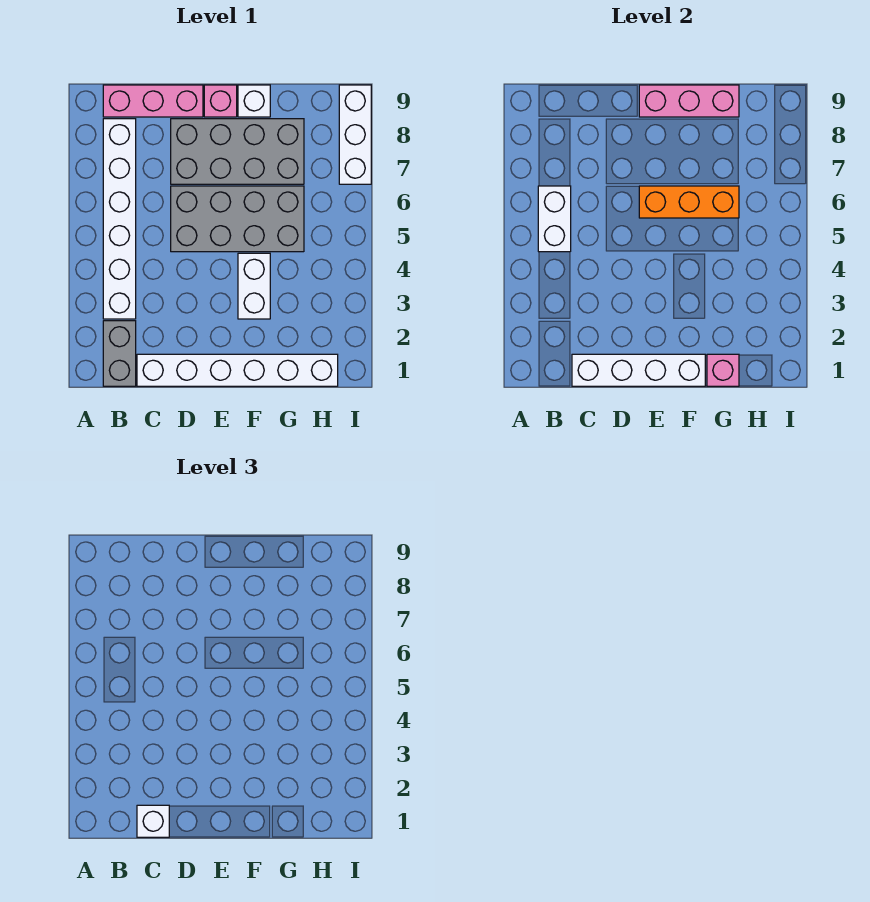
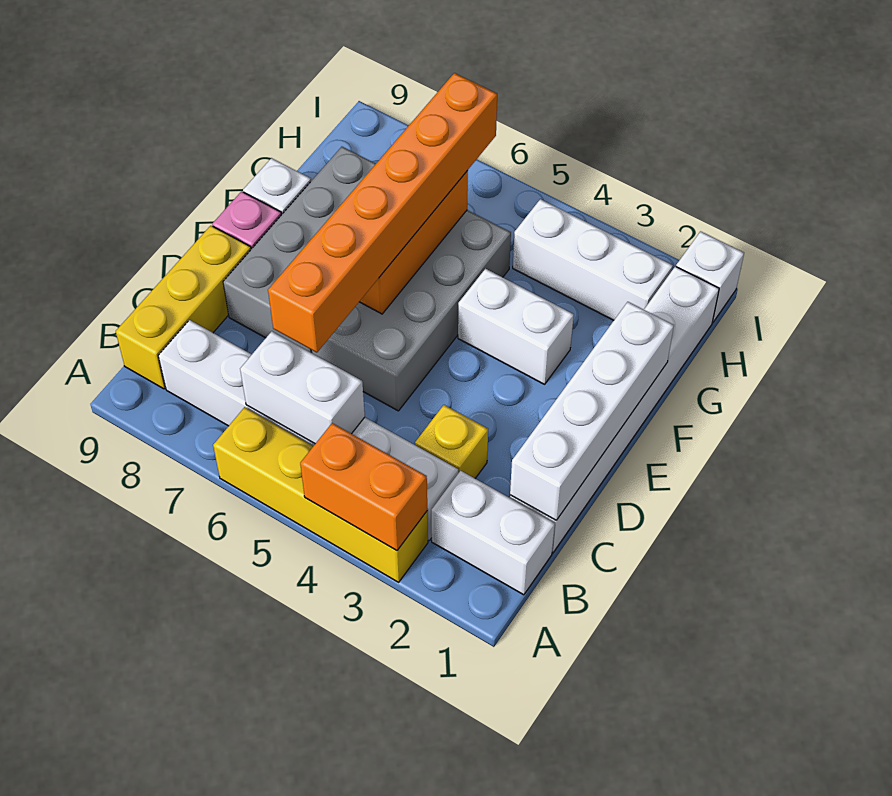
none -> yellow brick A3:A6 level 1
none -> orange brick A3:A4 level 2
grey brick B1:B2 level 1 -> white brick B1:B2 level 1
pink brick B9:D9 level 1 -> yellow brick B9:D9 level 1
white brick C1 level 3 -> white brick I1 level 1
none -> yellow brick C3 level 1
none -> orange brick C6:H6 level 3
pink brick E9:G9 level 2 -> none
pink brick G1 level 2 -> none
white brick I7:I9 level 1 -> white brick H2:H4 level 1

